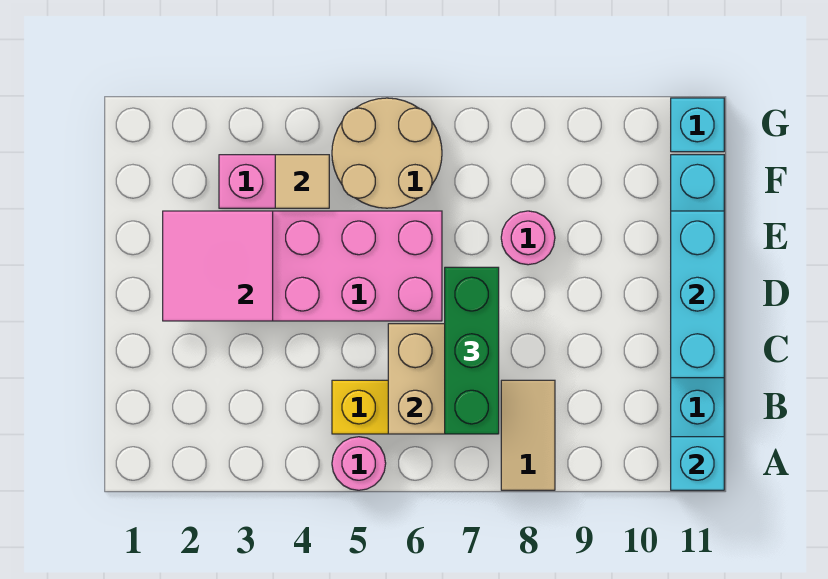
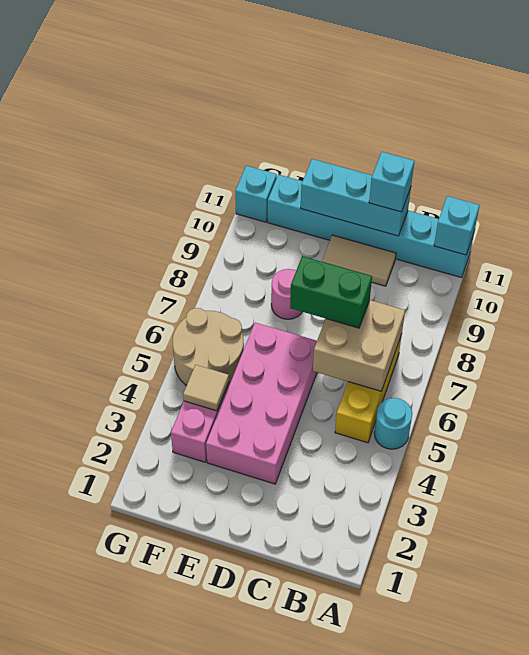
pink round brick A5 level 1 -> cyan round brick A5 level 1
tan tile A8:B8 level 1 -> tan tile C10:D10 level 1
green brick B7:D7 level 3 -> green brick C7:D7 level 3
none -> cyan brick C11 level 3
pink tile D2:E3 level 2 -> none

